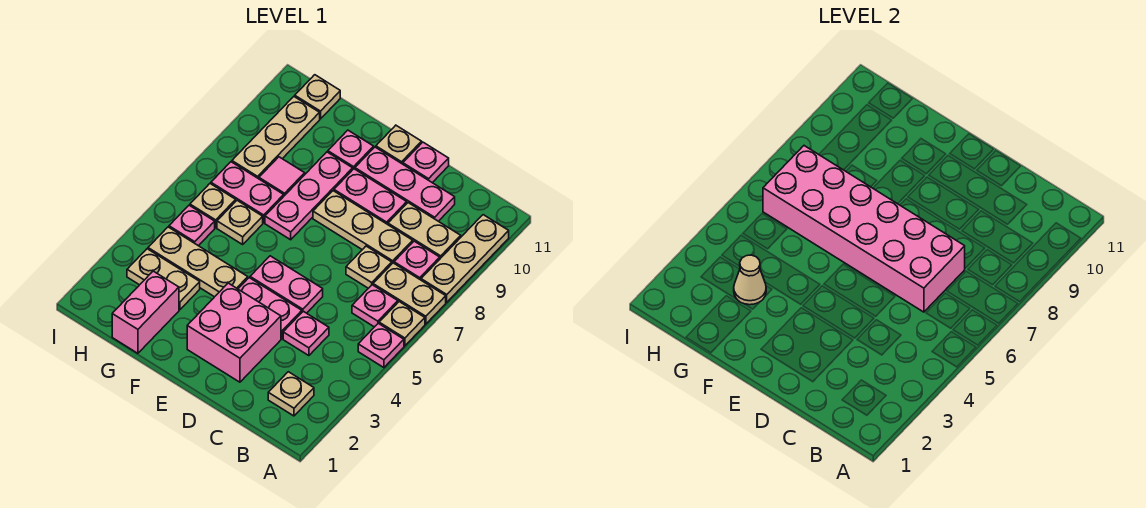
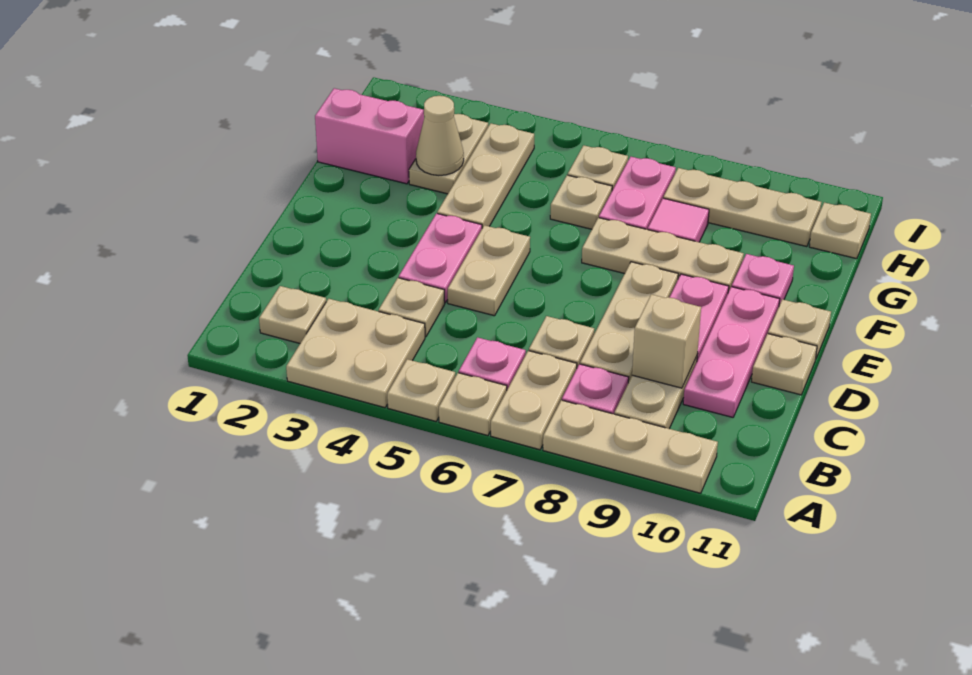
none -> tan plate A3:B4 level 1
pink plate A5 level 1 -> tan plate A5 level 1
pink plate C4 level 1 -> tan plate C4 level 1
pink brick C6:H7 level 2 -> none
none -> tan brick C9 level 2
pink brick D2:E3 level 1 -> none
pink plate D5:E5 level 1 -> tan plate D5:E5 level 1
pink plate D11 level 1 -> tan plate D11 level 1
pink plate F7:F9 level 1 -> tan plate F7:F9 level 1
pink plate H5 level 1 -> none

